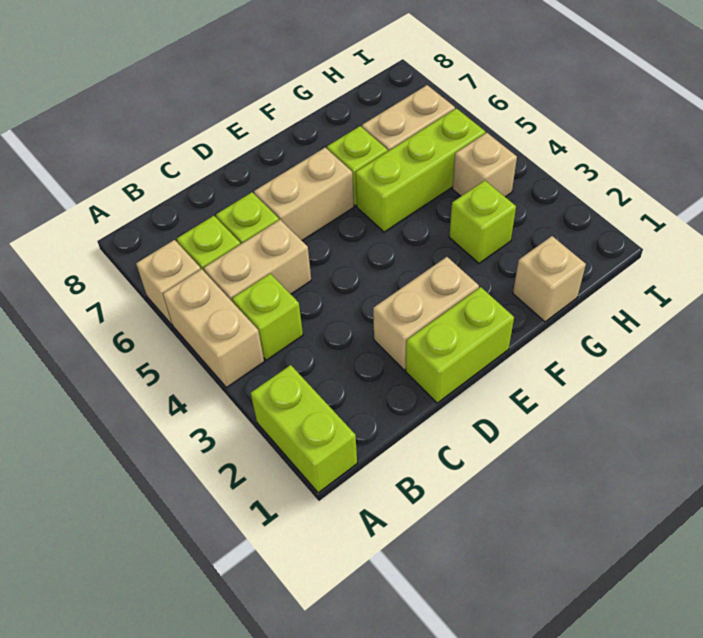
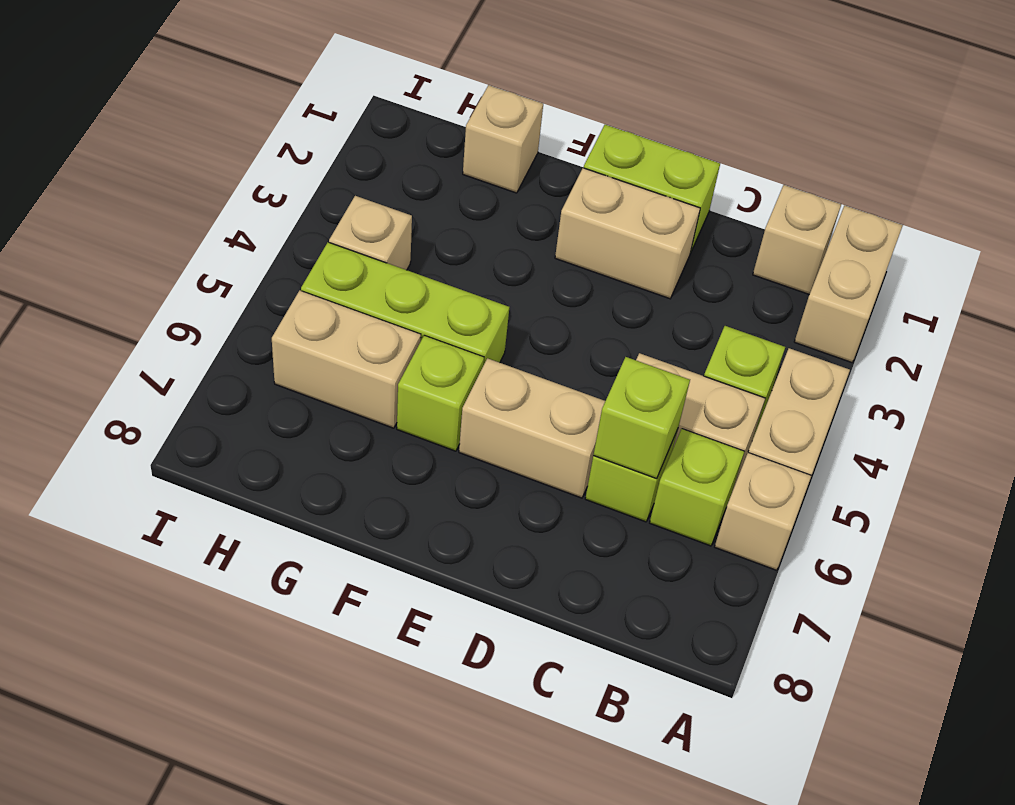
lime brick A1:A2 level 1 -> tan brick A1:A2 level 1
none -> tan brick B1 level 1
lime brick G3 level 1 -> lime brick C6 level 2

